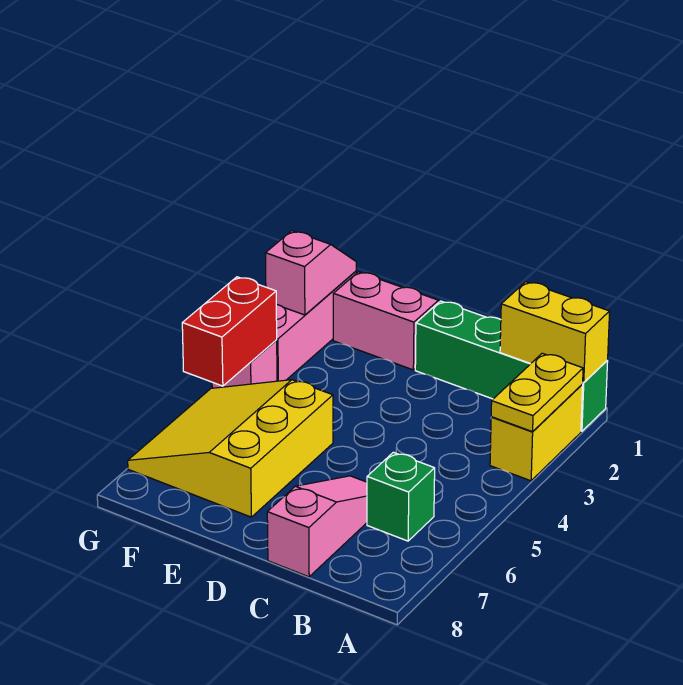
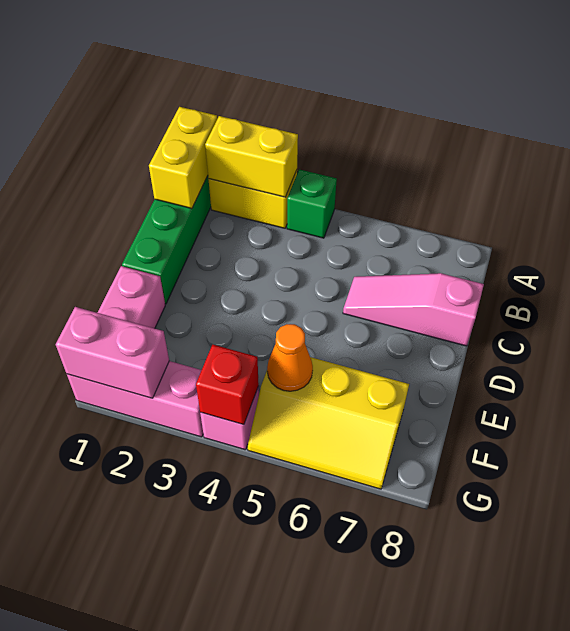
yellow plate A2:A3 level 2 -> yellow brick A2:A3 level 2
green brick B6 level 1 -> green brick A4 level 1
yellow slope E5:G7 level 1 top E -> yellow slope F5:G7 level 1 top F
none -> orange cone F5 level 2
pink slope G1:G2 level 2 top 2 -> pink brick G1:G2 level 2
red brick G4:G5 level 2 -> red brick G4 level 2

